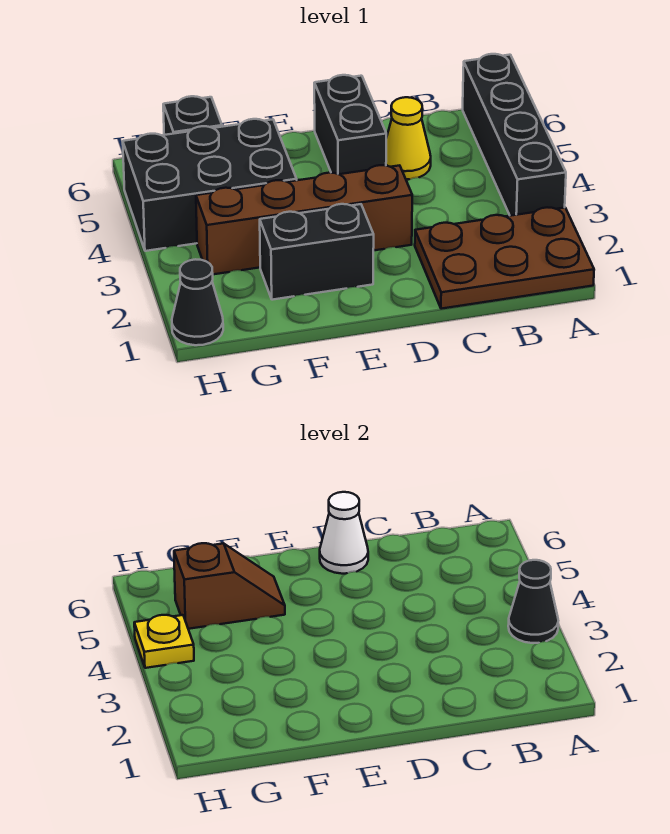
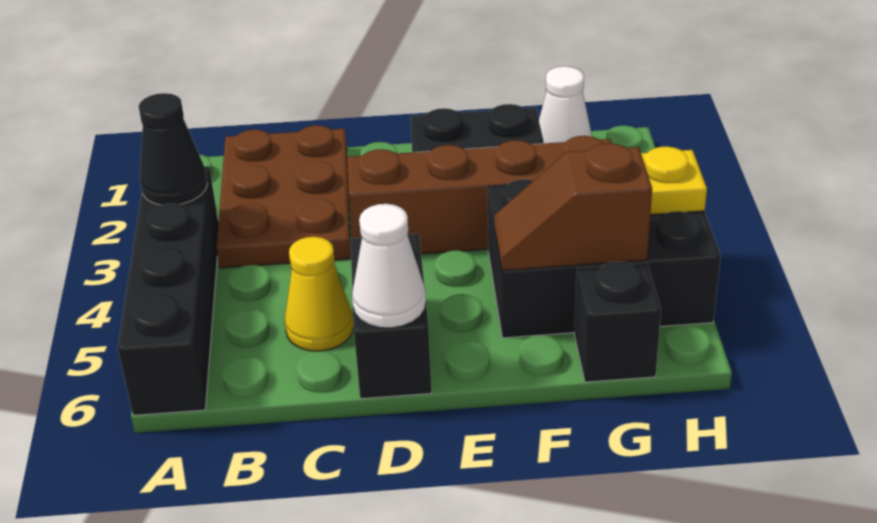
brown plate A1:C2 level 1 -> brown plate B1:C3 level 1
none -> white cone G1 level 1
black cone H1 level 1 -> none

